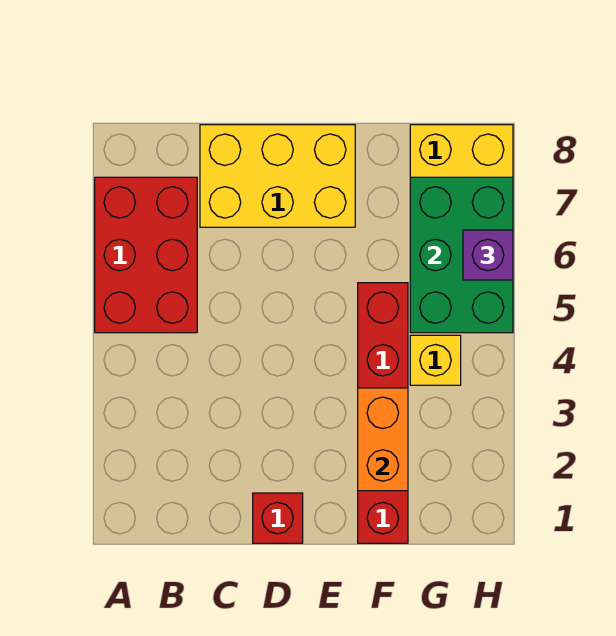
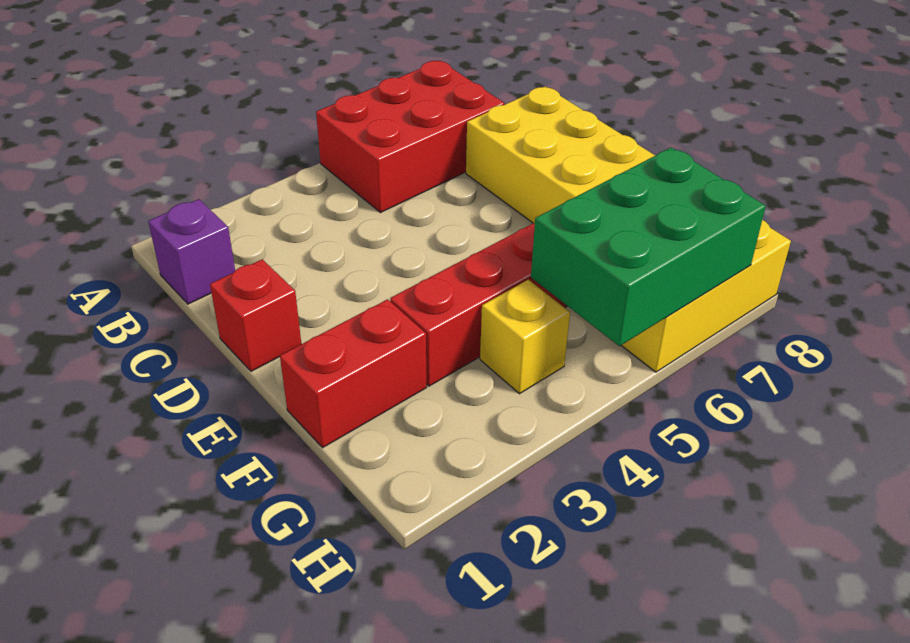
orange brick F2:F3 level 2 -> none
purple brick H6 level 3 -> purple brick B1 level 1

